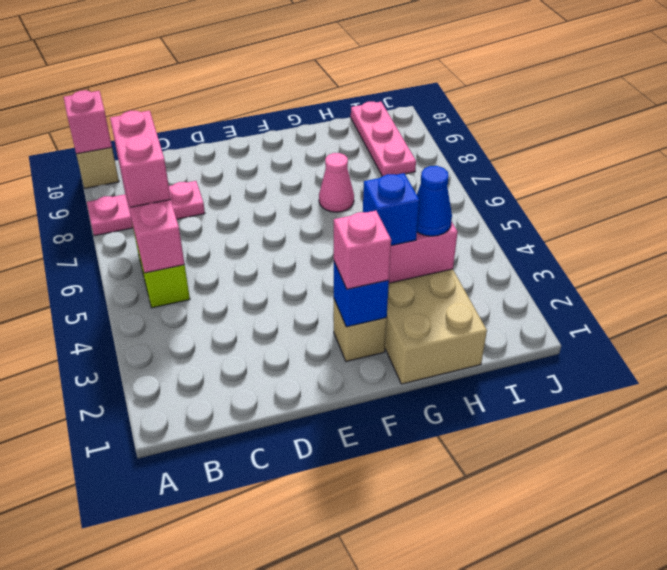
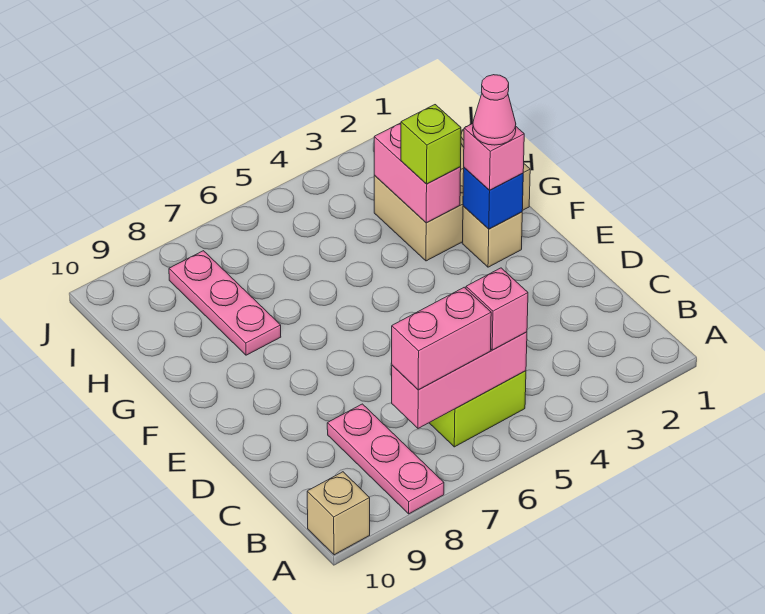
pink brick A10 level 2 -> pink brick B5 level 3
blue brick G3 level 3 -> lime brick G3 level 3
pink cone G7 level 1 -> pink cone F2 level 4
blue cone H3 level 3 -> none
pink plate I8:I10 level 1 -> pink plate G8:I8 level 1

